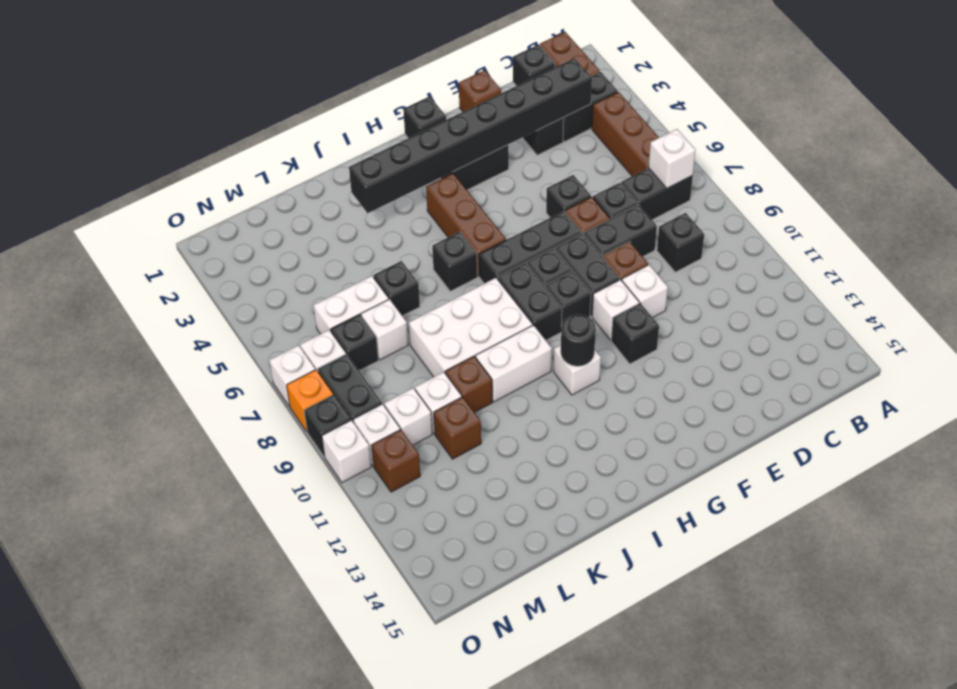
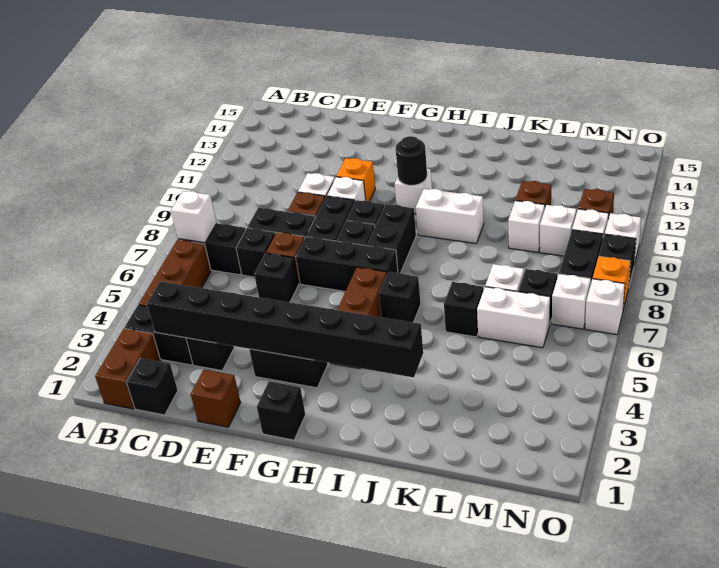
black brick C9 level 1 -> none
black brick F11 level 1 -> orange brick F11 level 1
white brick I8:K9 level 1 -> none
brown brick K10 level 1 -> none

